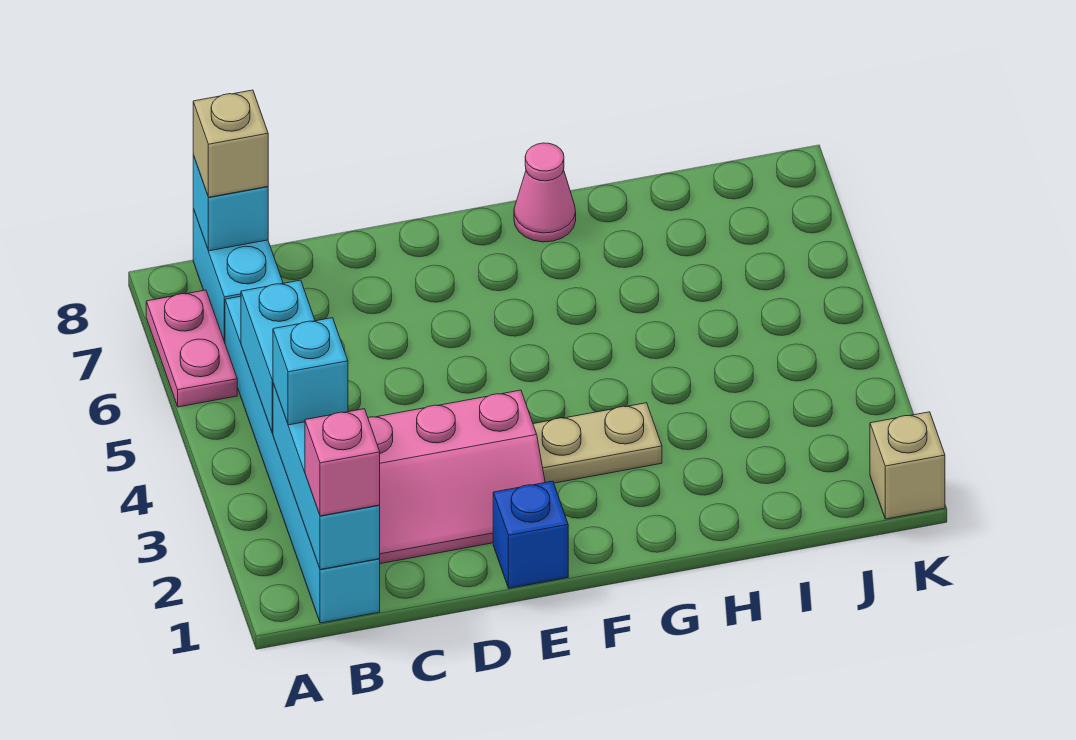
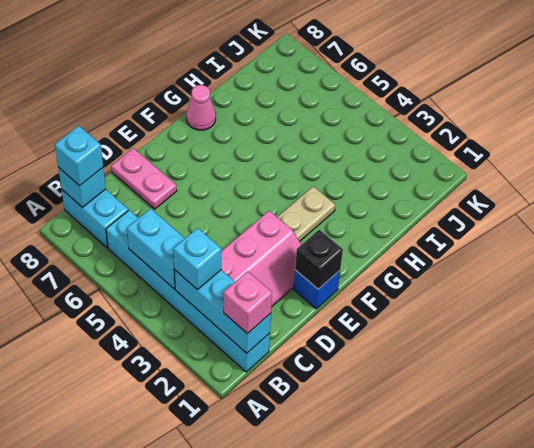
pink plate A6:A7 level 1 -> pink plate D7:D8 level 1
tan brick B8 level 3 -> cyan brick B8 level 3
none -> black brick E1 level 2
tan brick K1 level 1 -> none

